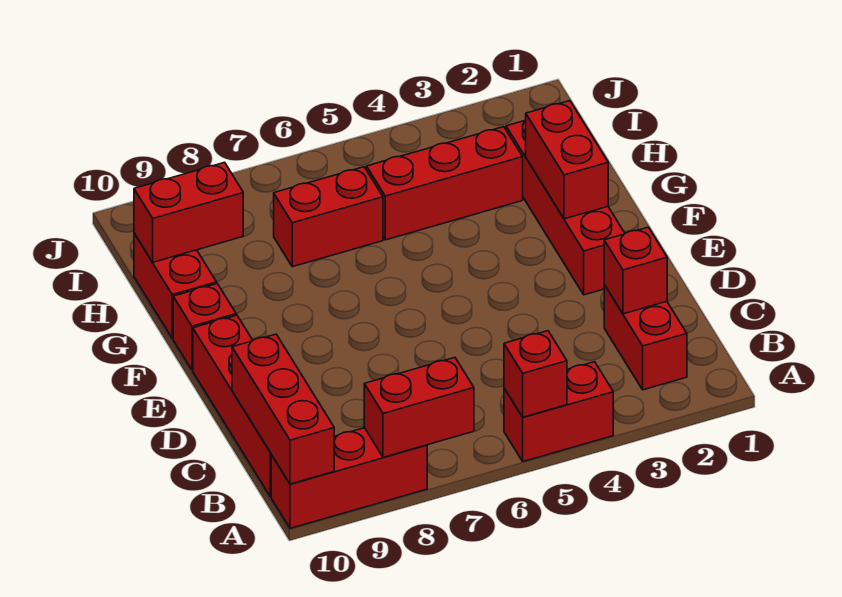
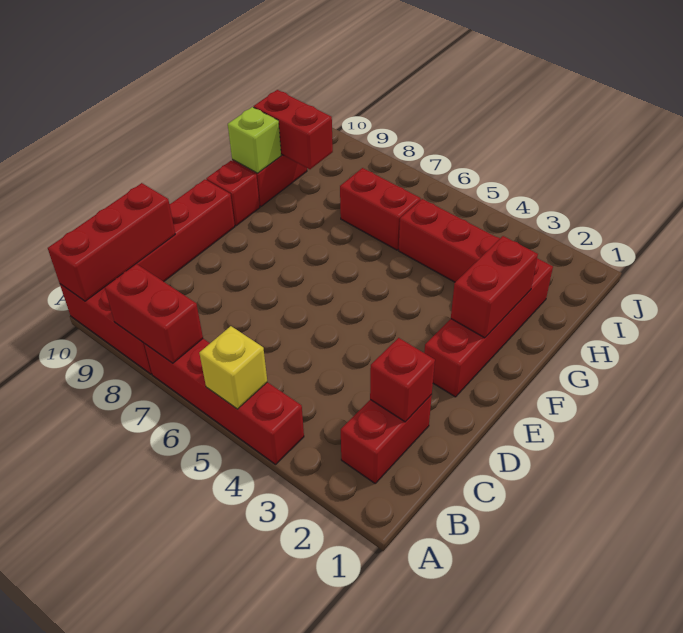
red brick A4:A5 level 1 -> red brick A4:A7 level 1
red brick A5 level 2 -> yellow brick A5 level 2
none -> lime brick G10 level 2

